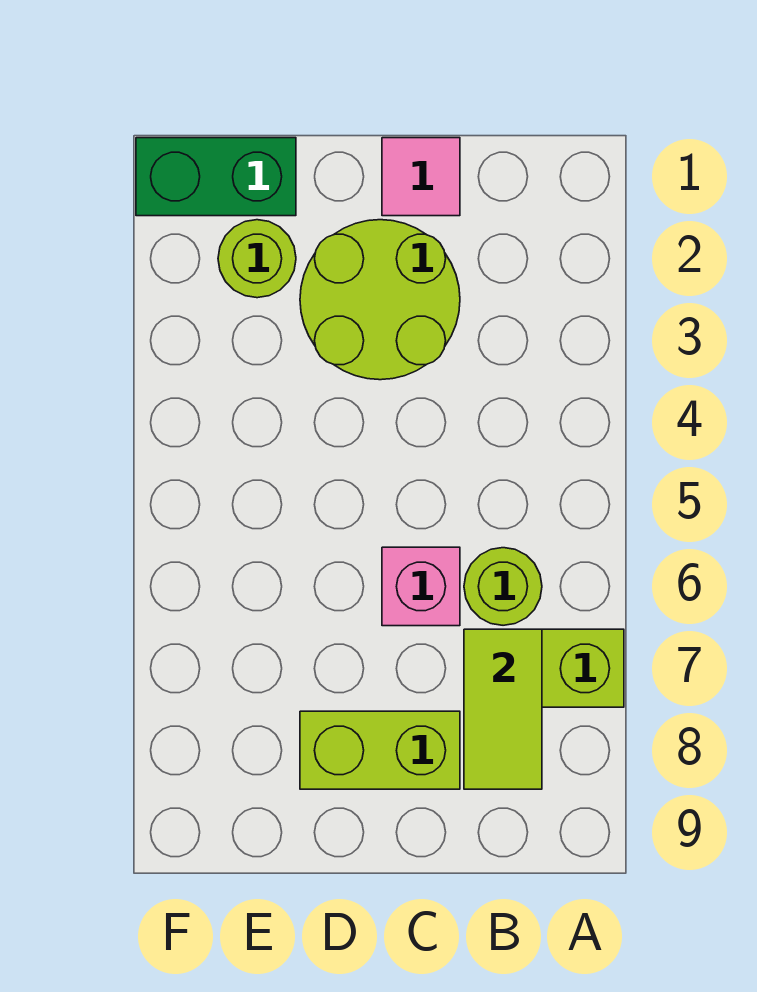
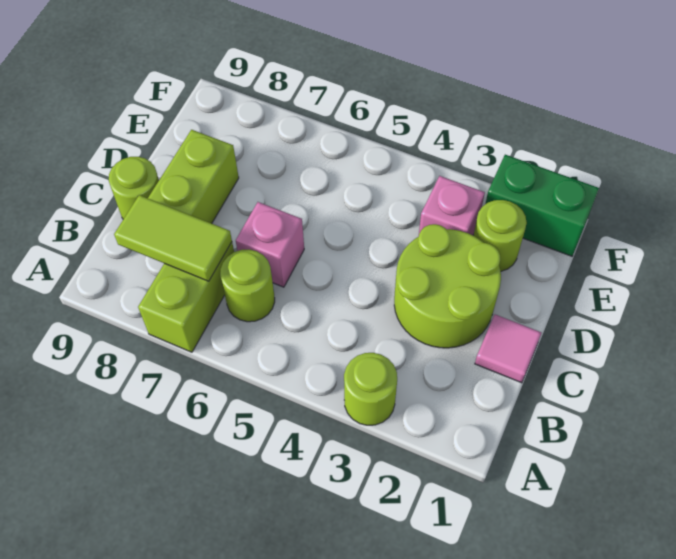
none -> lime round brick A3 level 1
none -> lime round brick C9 level 1
green brick E1:F1 level 1 -> green brick F1:F2 level 1
none -> pink brick E3 level 1

